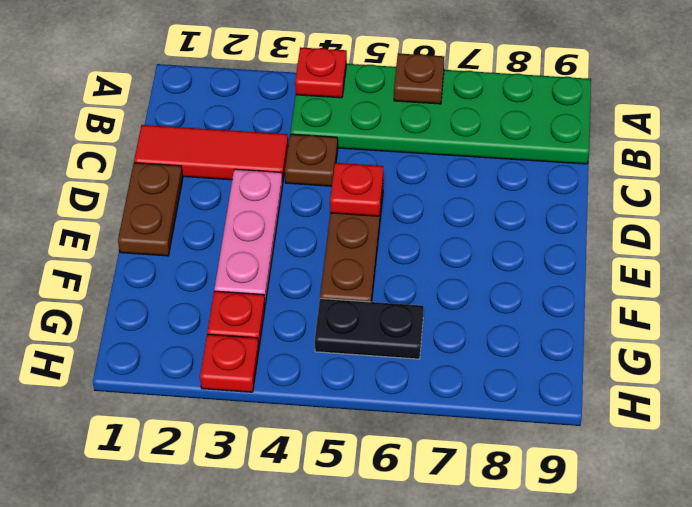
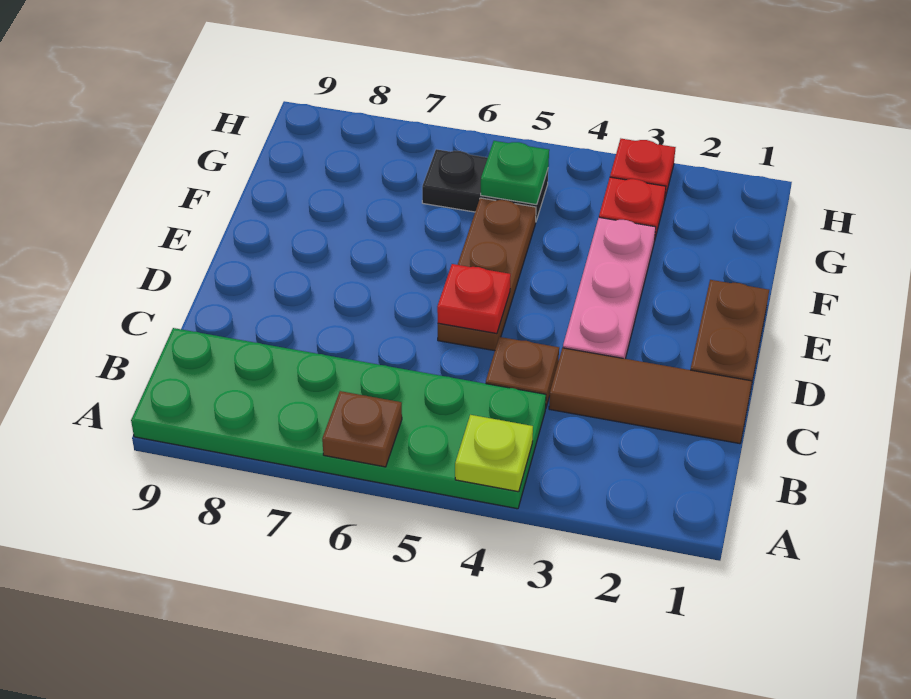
red plate A4 level 2 -> lime plate A4 level 2
red tile C1:C3 level 1 -> brown tile C1:C3 level 1
none -> green plate G5 level 2

